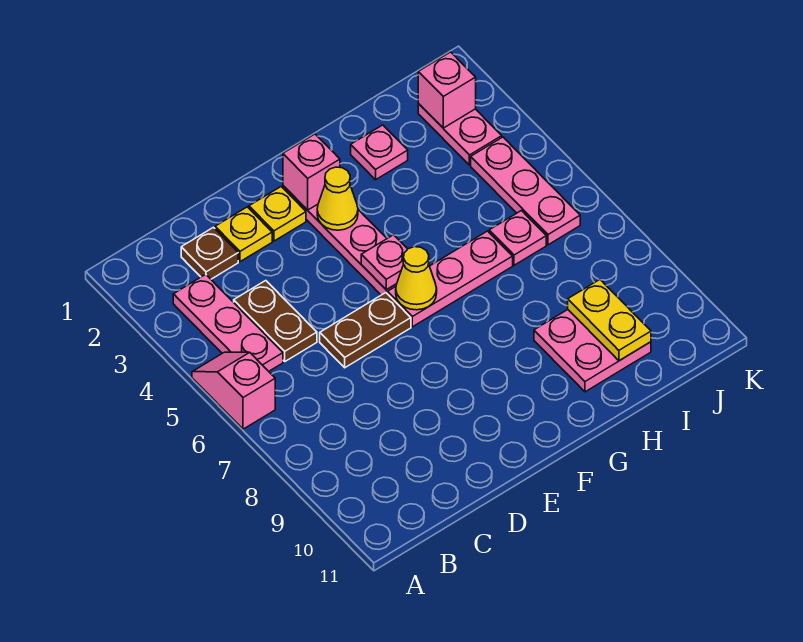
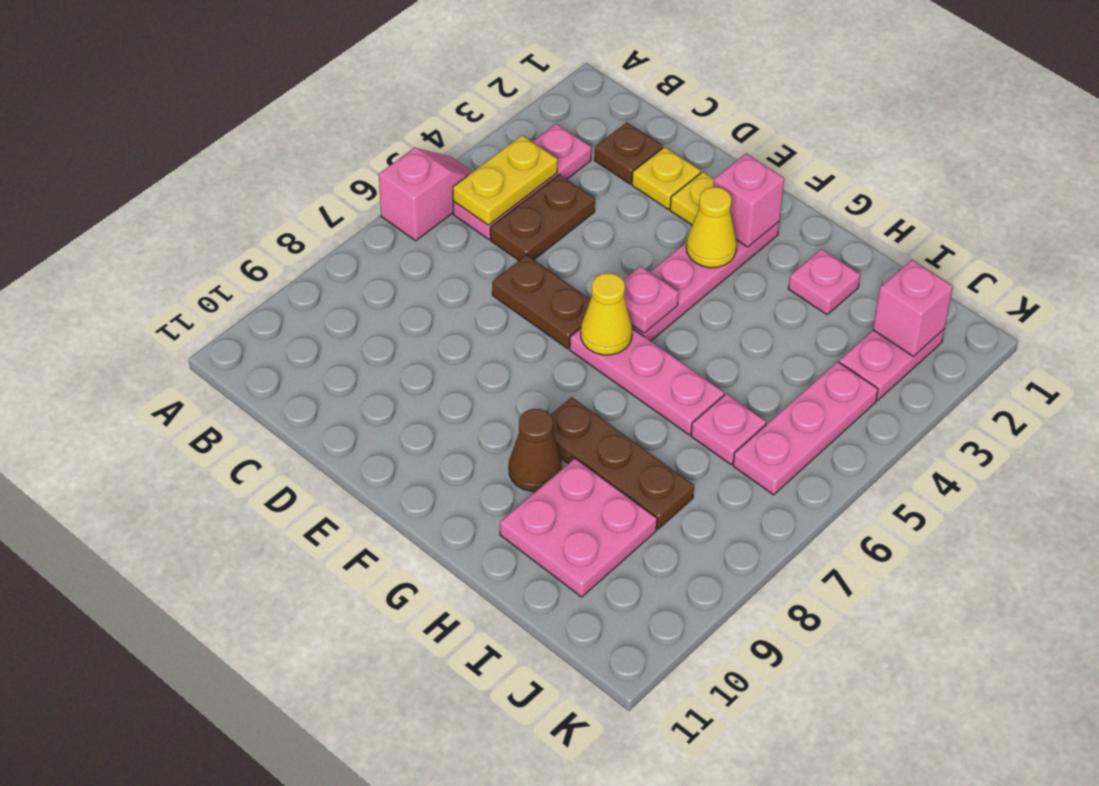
none -> brown plate G8:I8 level 1
none -> brown cone G9 level 1
yellow plate I9:I10 level 2 -> yellow plate B4:B5 level 2

